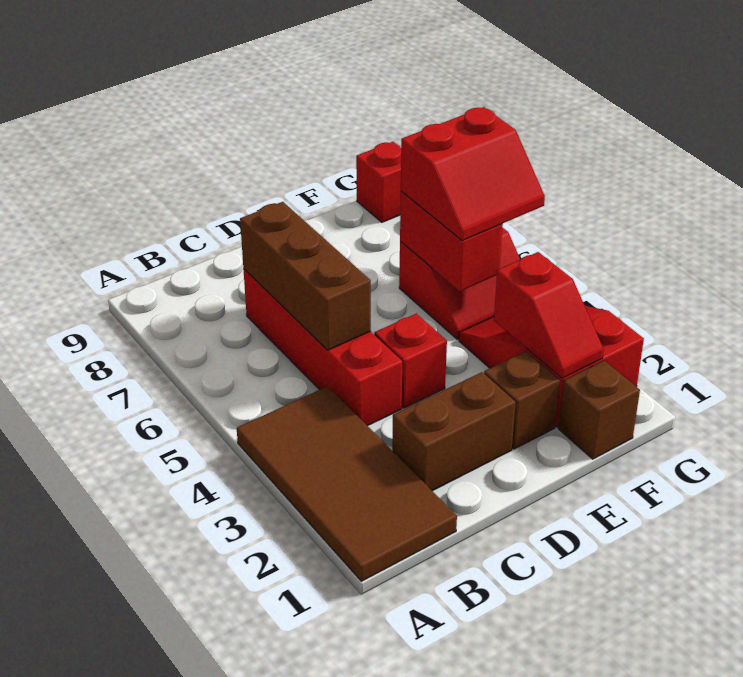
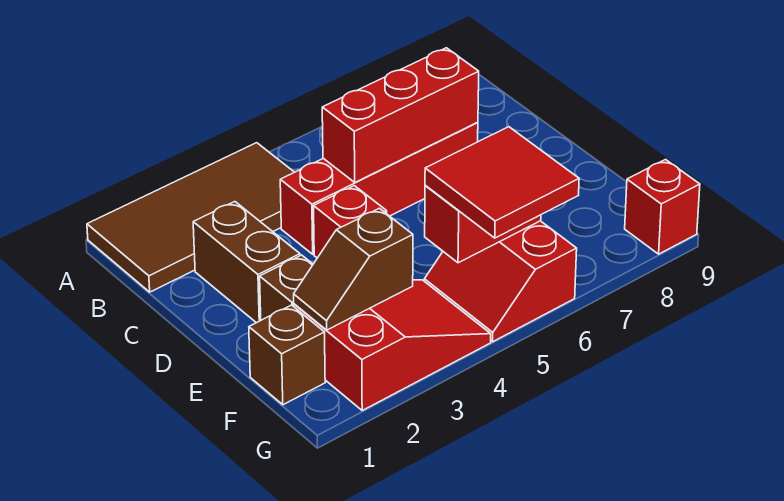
brown brick C5:C7 level 2 -> red brick C5:C7 level 2
red slope F2:F3 level 2 top 3 -> brown slope F2:F3 level 2 top 3
red slope F5:G6 level 3 top 6 -> red tile F5:G6 level 3

